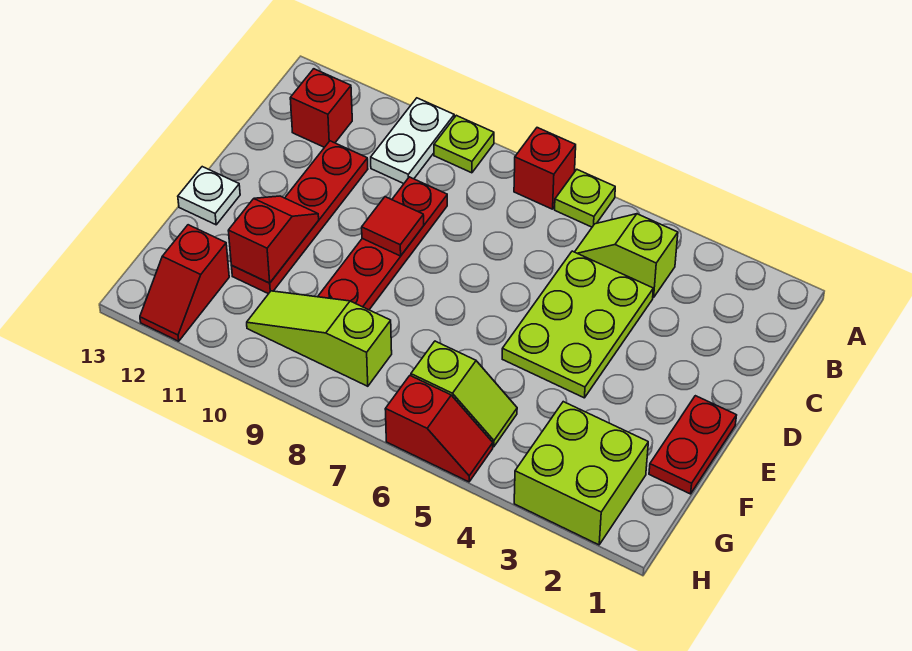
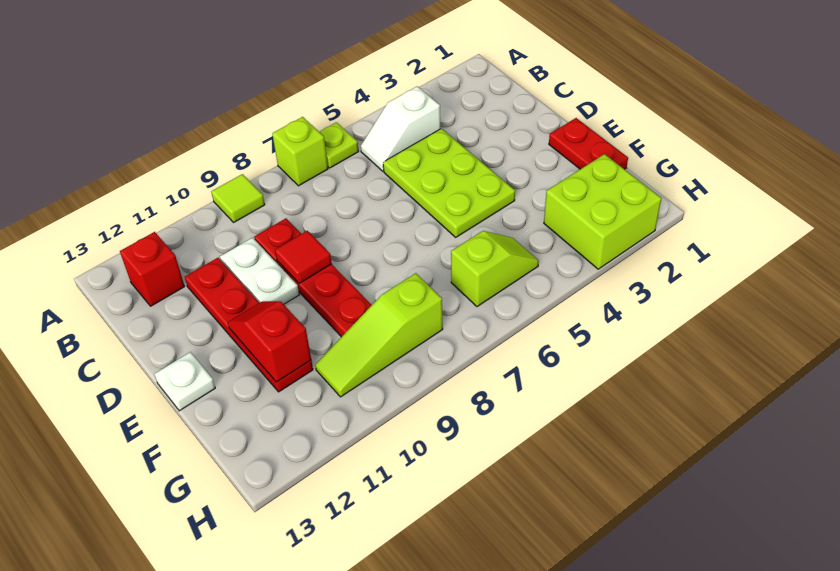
red brick A7 level 1 -> lime brick A7 level 1
lime plate A9 level 1 -> lime tile A9 level 1
white plate A10:B10 level 1 -> white plate C10:D10 level 1
lime slope B4:B5 level 1 top 4 -> white slope B4:B5 level 1 top 4
red slope G12:H12 level 1 top G -> none
red slope H5:H6 level 1 top 6 -> none

